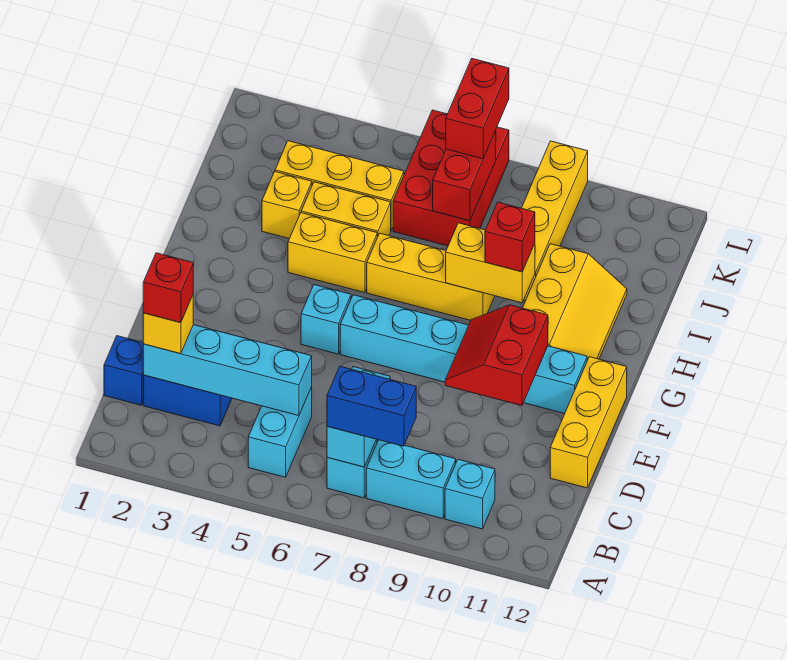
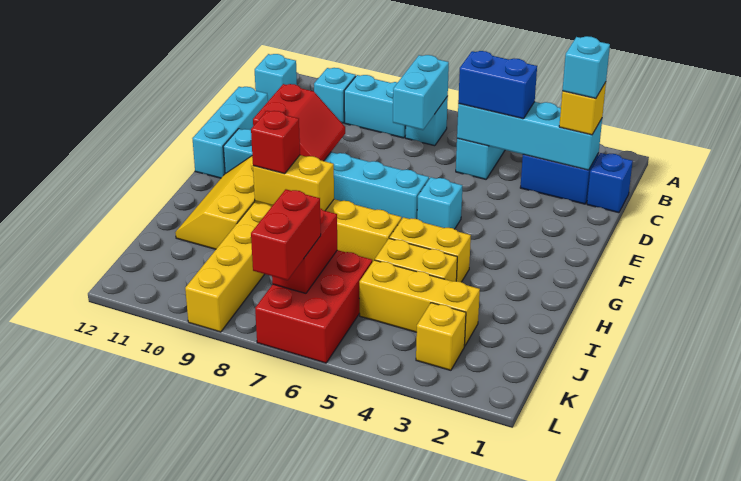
blue brick B7:B8 level 3 -> blue brick C4:C5 level 3
none -> cyan brick B12 level 1
red brick C2 level 4 -> cyan brick C2 level 4
yellow brick D12:F12 level 1 -> cyan brick D12:F12 level 1
yellow brick I3 level 1 -> yellow brick K3 level 1

